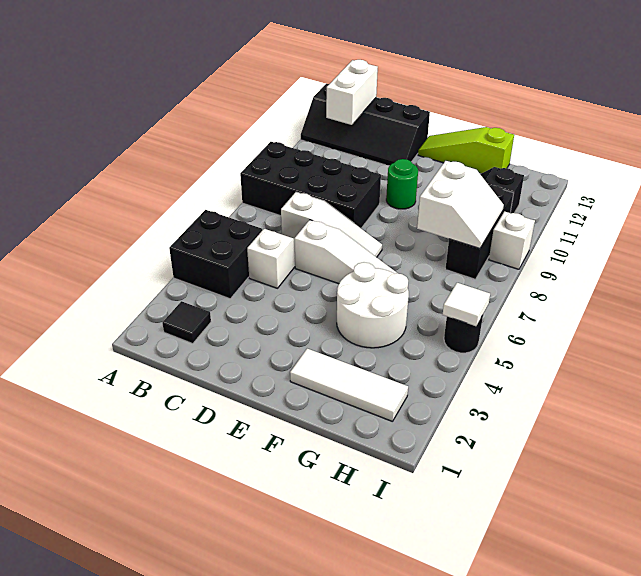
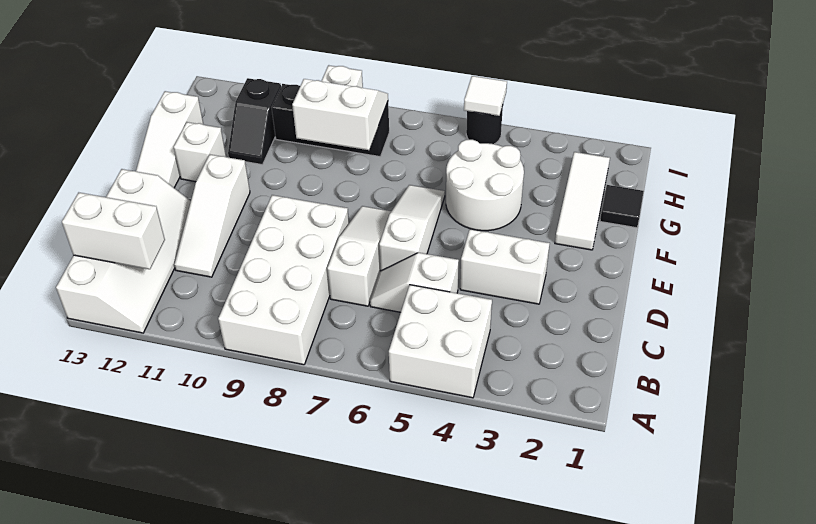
black brick A4:B5 level 1 -> white brick A4:B5 level 1
black brick A8:D9 level 1 -> white brick A8:D9 level 1
black slope A12:D13 level 1 top 13 -> white slope A12:D13 level 1 top 13
black tile B2 level 1 -> black tile G1 level 1
none -> white slope C11:E11 level 1 top E
none -> white brick D3:D4 level 1
green round brick E10 level 1 -> none
lime slope E13:G13 level 1 top G -> white slope E13:G13 level 1 top G
none -> white brick F12 level 1

